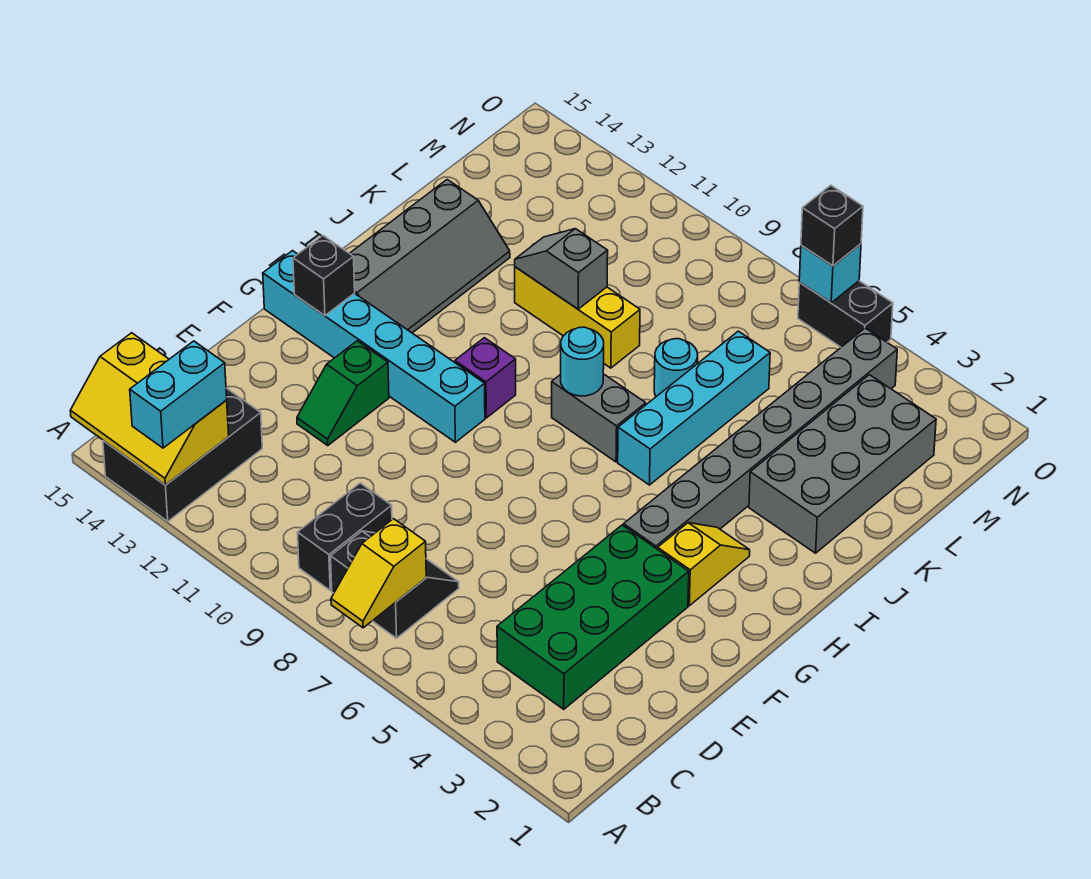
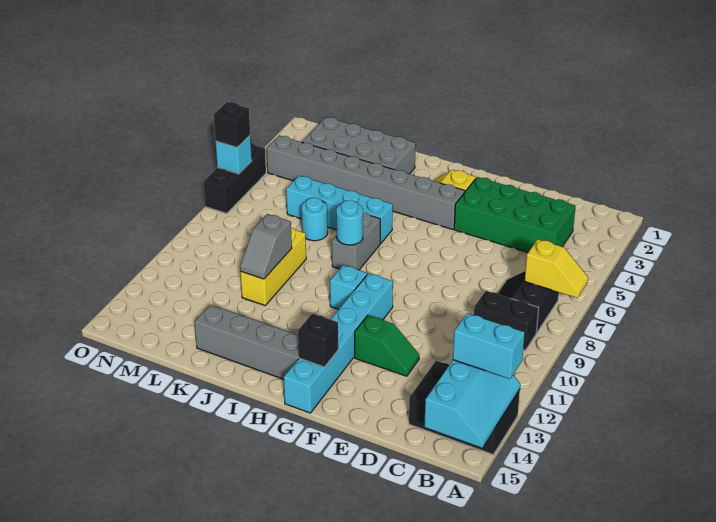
yellow slope A13:B15 level 2 top B -> cyan slope A13:B15 level 2 top B
purple brick H10 level 1 -> cyan brick H10 level 1
black brick O5:O6 level 1 -> black brick O5:O7 level 1

